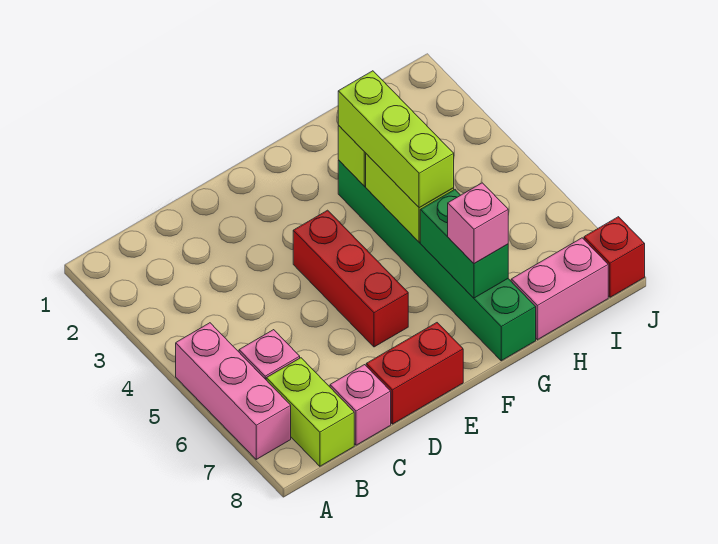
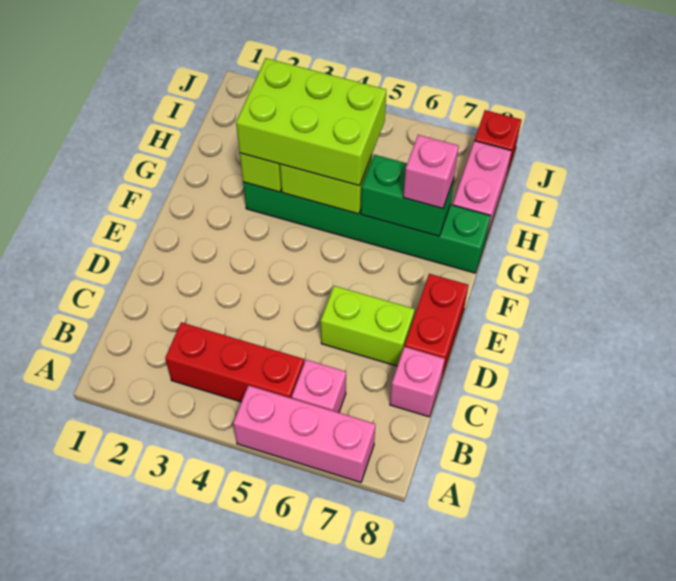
lime brick B7:B8 level 1 -> lime brick D6:D7 level 1
red brick E4:E6 level 1 -> red brick B3:B5 level 1
lime brick G3:G5 level 3 -> lime brick G3:H5 level 3

